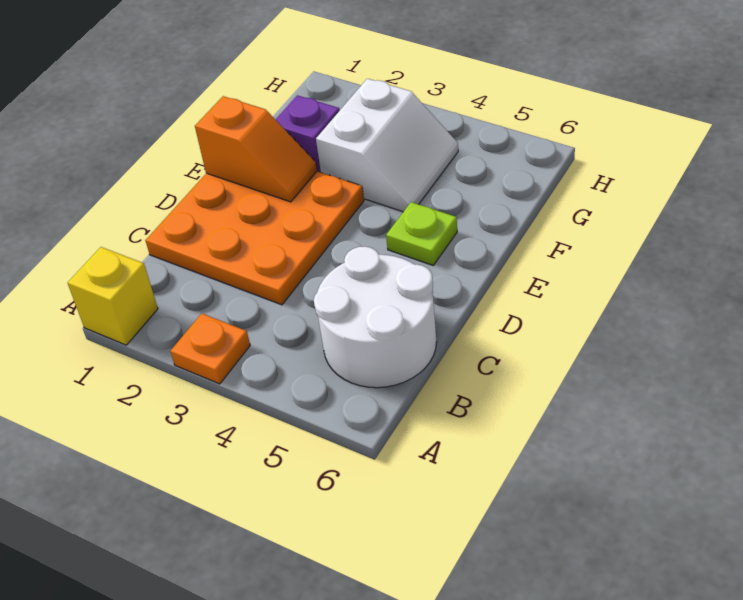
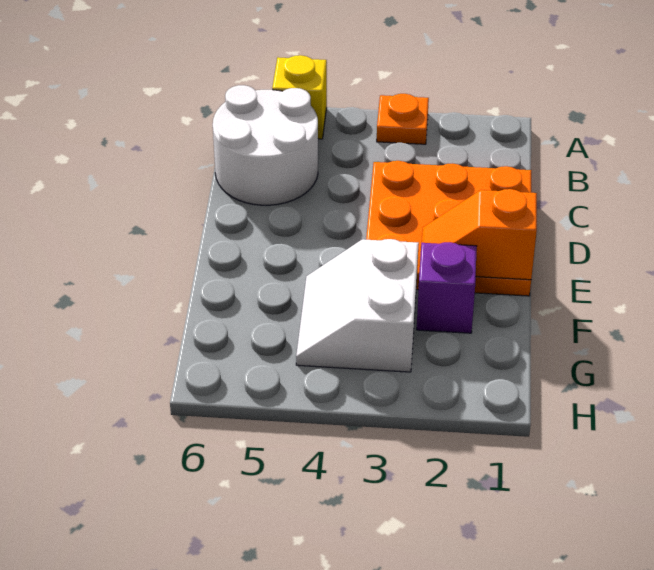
yellow brick A1 level 1 -> yellow brick A5 level 1
lime plate E5 level 1 -> none

